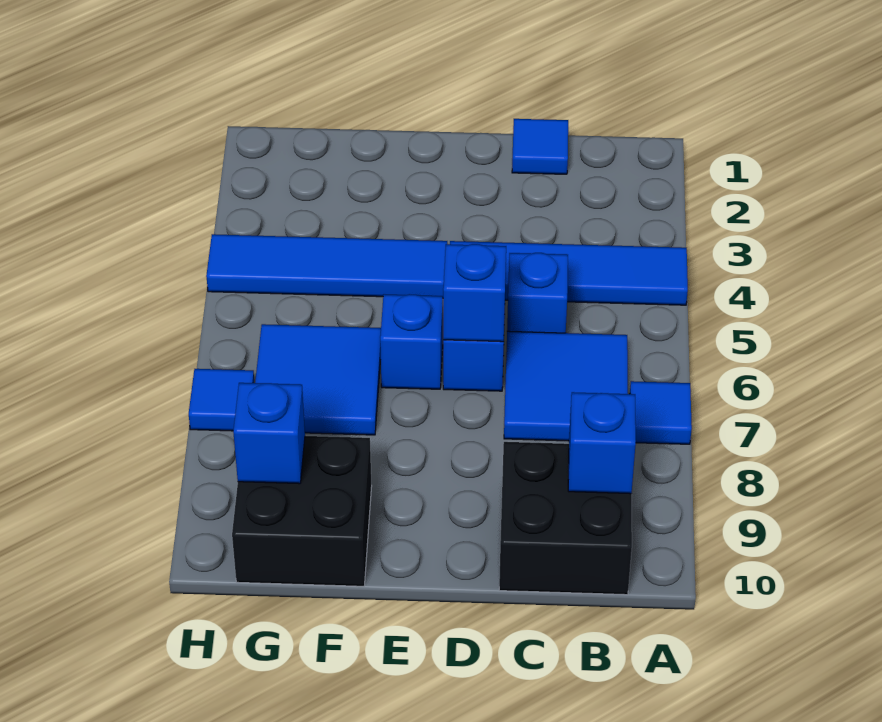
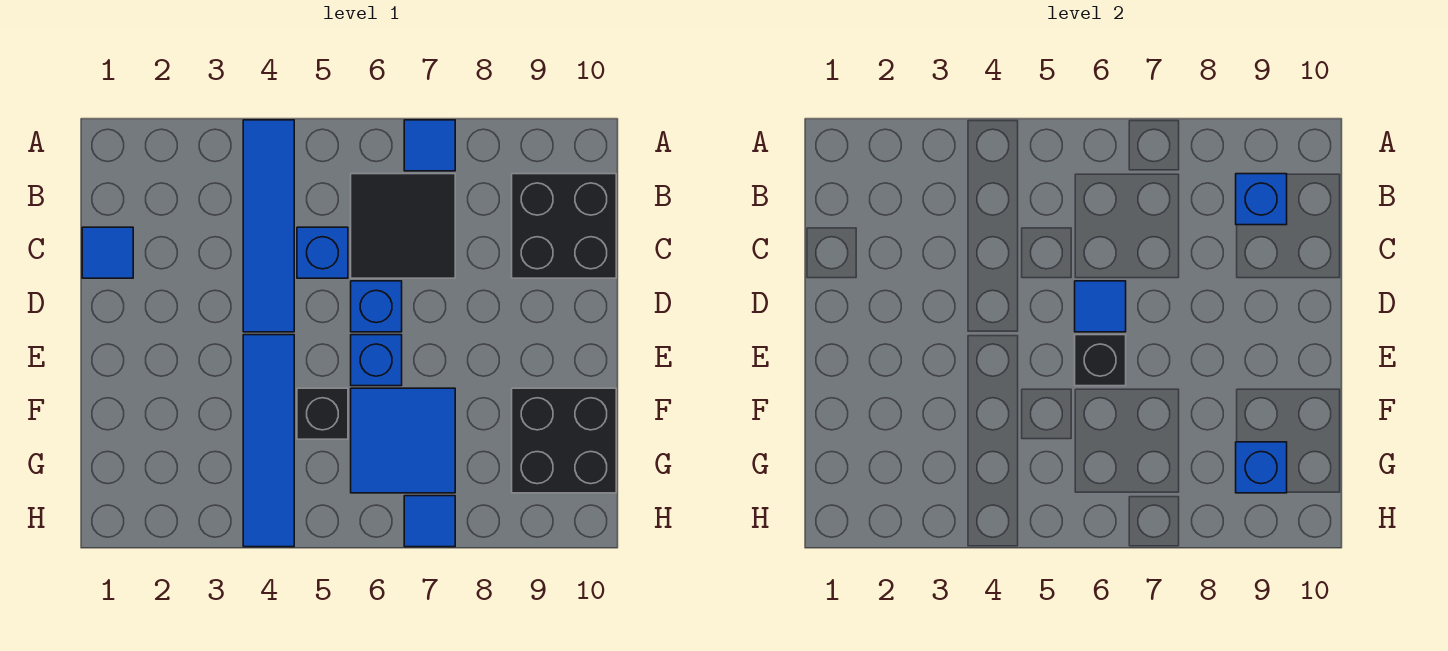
blue tile B6:C7 level 1 -> black tile B6:C7 level 1
blue brick D6 level 2 -> blue tile D6 level 2
none -> black brick E6 level 2
none -> black brick F5 level 1

